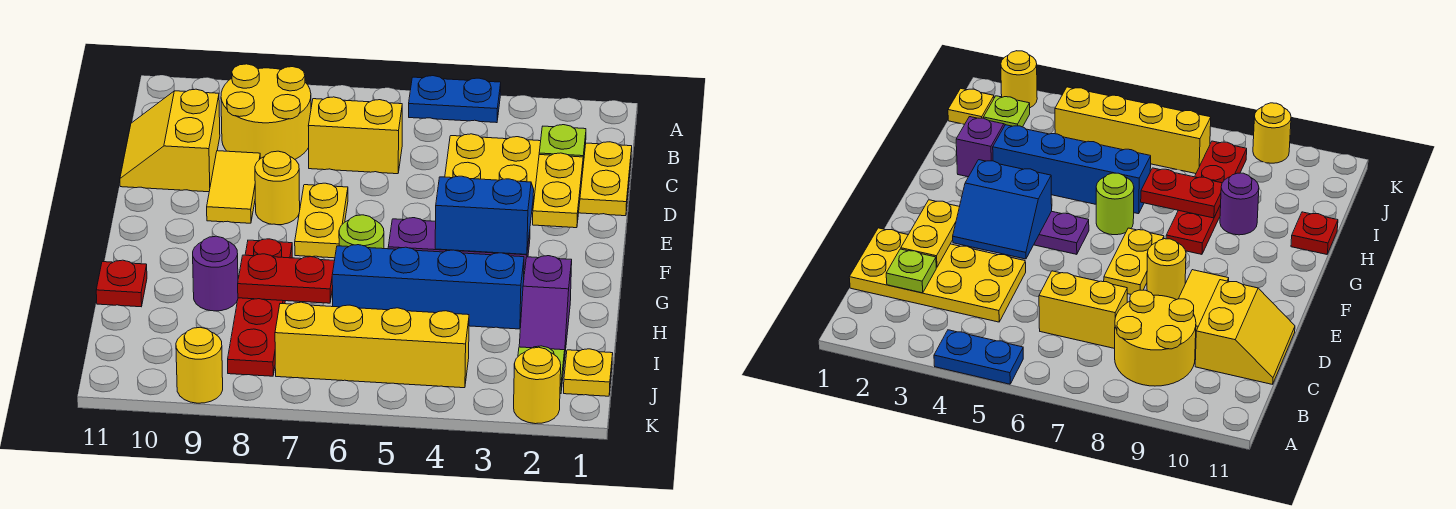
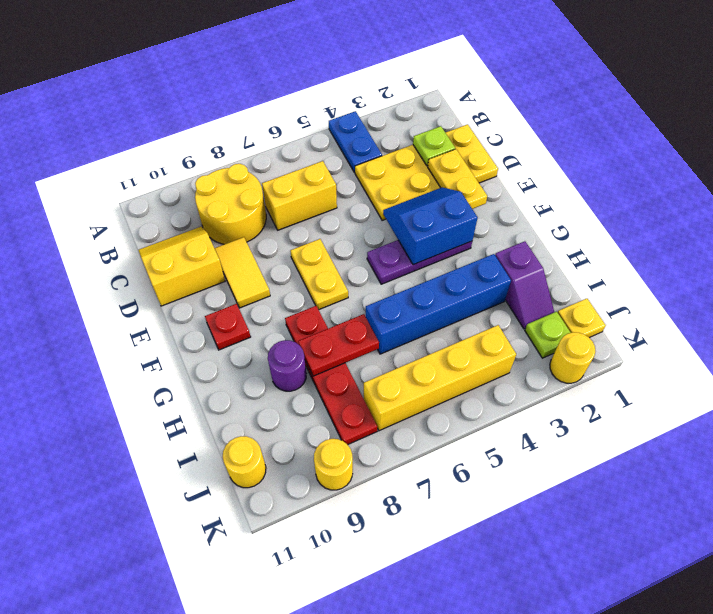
blue plate A4:A5 level 1 -> blue plate A4:B4 level 1
yellow slope C10:D11 level 1 top 10 -> yellow slope C10:D11 level 1 top D
yellow round brick E8 level 1 -> yellow round brick J11 level 1
lime round brick G6 level 1 -> none
red plate H11 level 1 -> red plate F10 level 1

